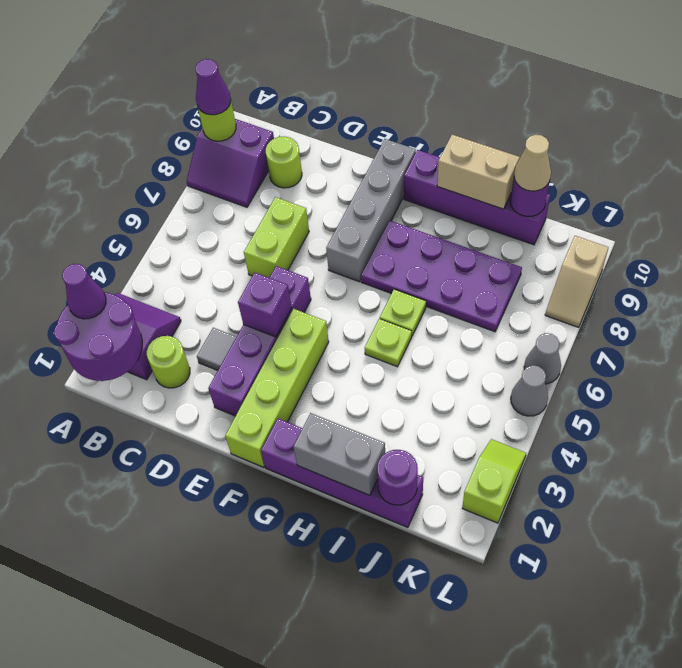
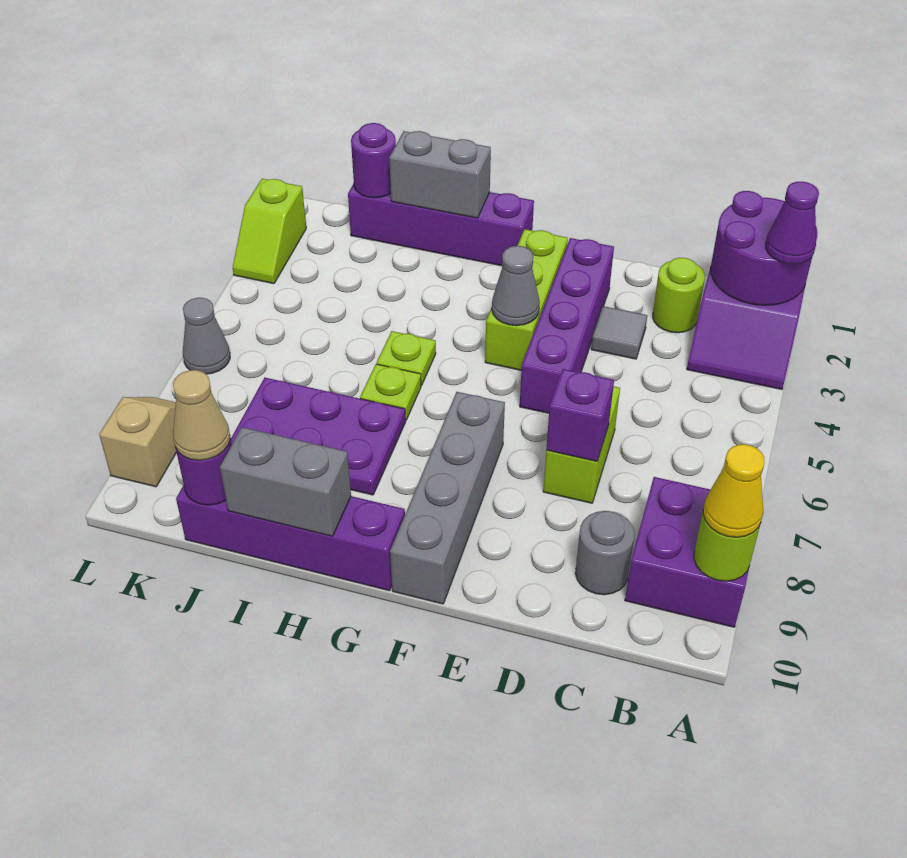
purple slope A8:B9 level 1 top 9 -> purple brick A8:B9 level 1
purple cone A9 level 3 -> yellow cone A9 level 3
lime round brick C9 level 1 -> grey round brick C9 level 1
purple brick E4 level 2 -> purple brick D7 level 2
lime brick F1:F4 level 1 -> lime brick F2:F4 level 1
purple plate G7:J8 level 1 -> purple plate H7:J8 level 1
tan brick H10:I10 level 2 -> grey brick H10:I10 level 2
grey cone L5 level 1 -> grey cone F4 level 2

